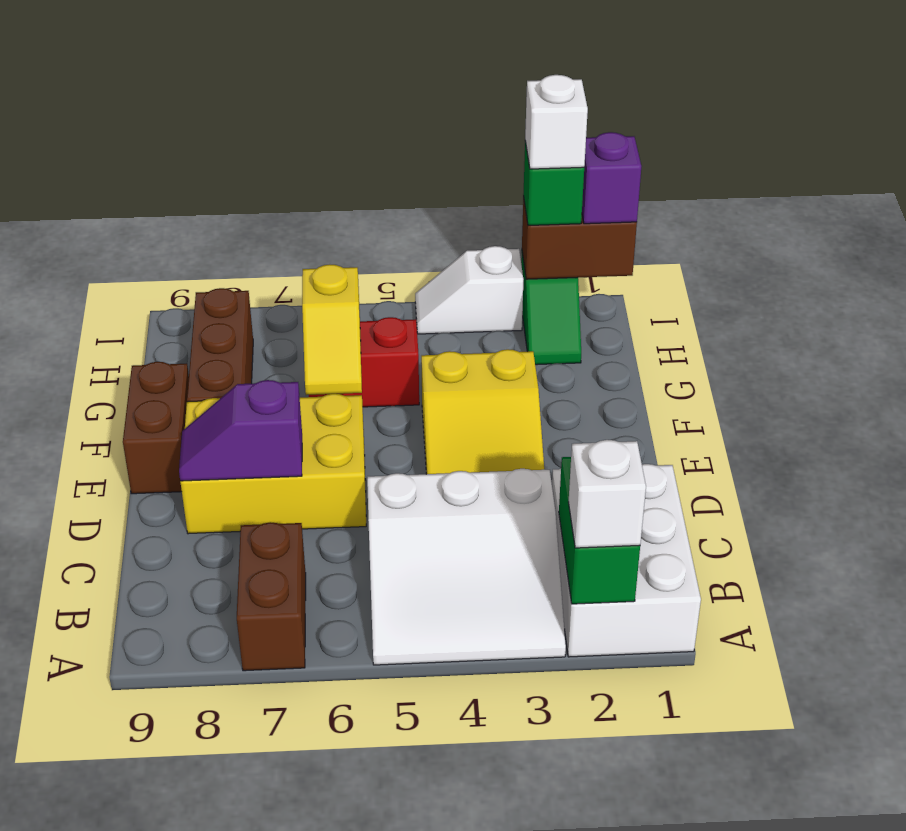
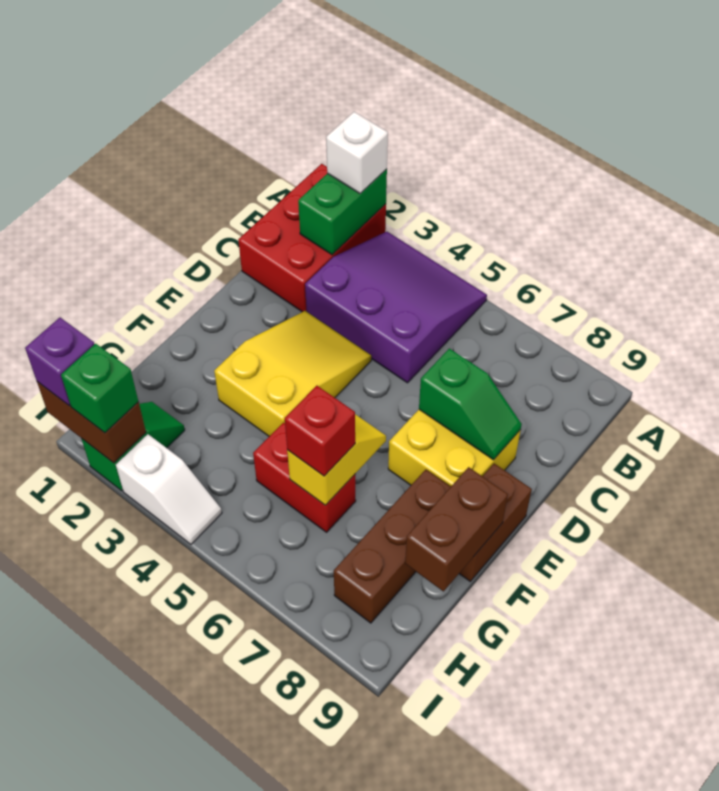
white brick A1:C2 level 1 -> red brick A1:C2 level 1
white slope A3:C5 level 1 top C -> purple slope A3:C5 level 1 top C
brown brick A7:B7 level 1 -> brown brick F9:G9 level 2
yellow brick D6:E8 level 1 -> yellow brick D7:E8 level 1
purple slope D7:D8 level 2 top 7 -> green slope D7:D8 level 2 top 7
none -> red brick G6 level 3
white brick I2 level 4 -> none

